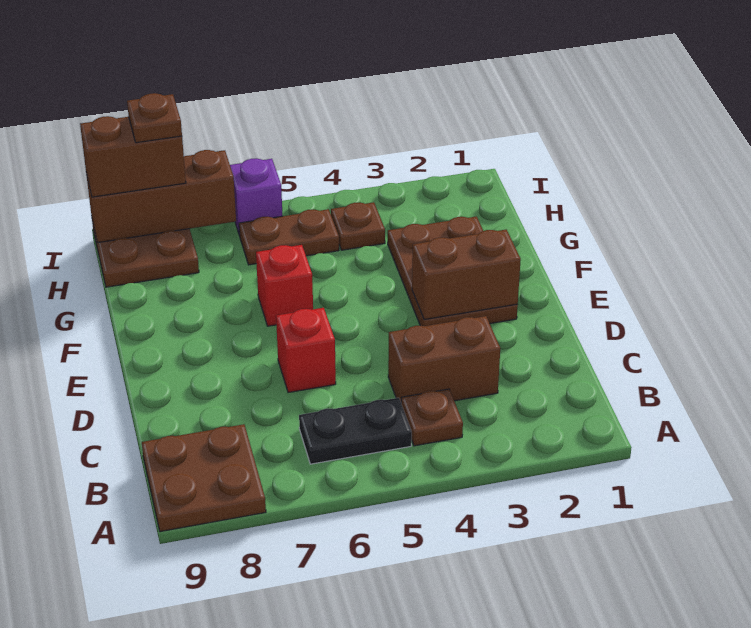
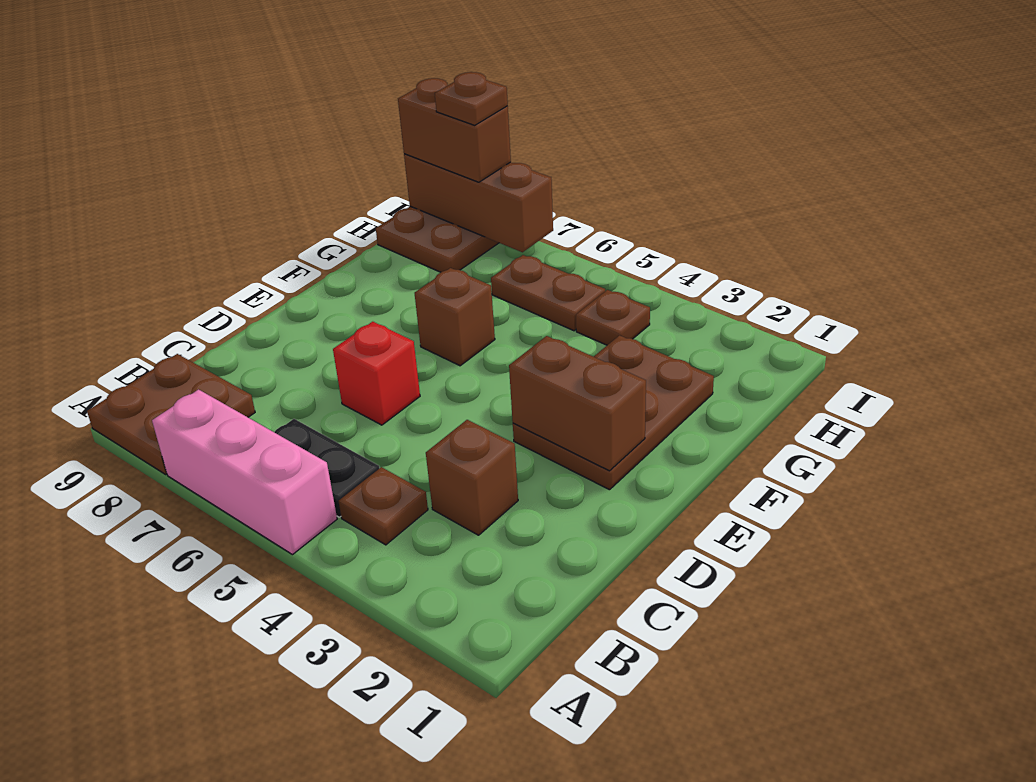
none -> pink brick A5:A7 level 1
brown brick C3:C4 level 1 -> brown brick C3 level 1
red brick F6 level 1 -> brown brick F6 level 1
purple brick I6 level 1 -> none

